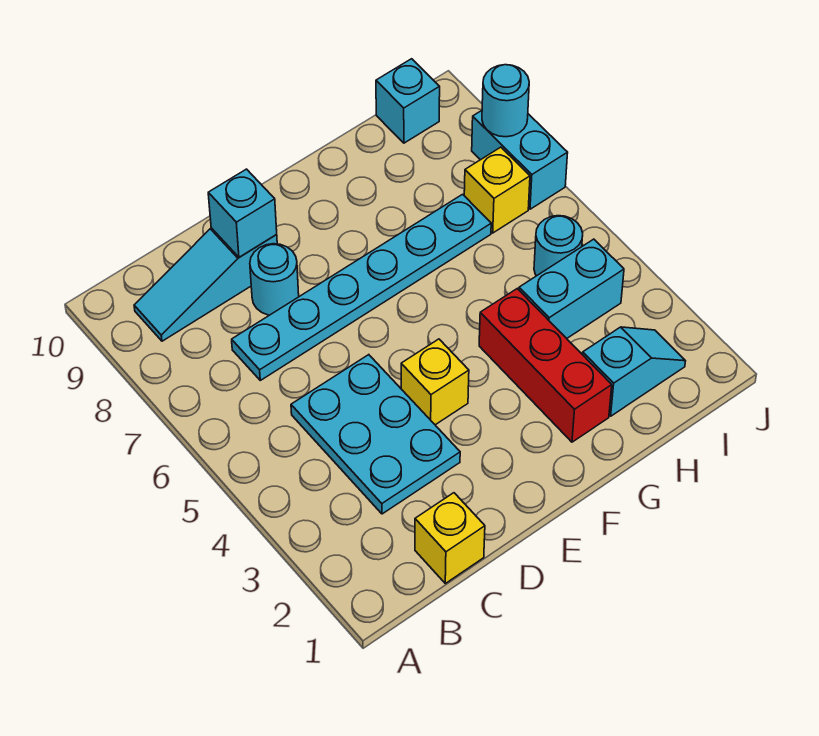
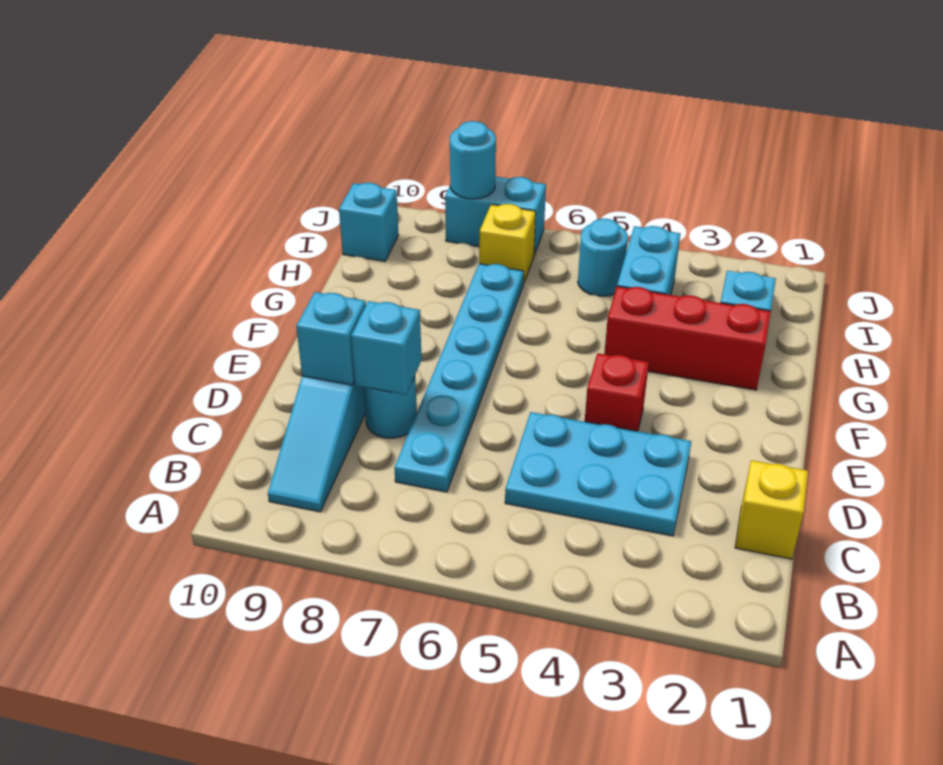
none -> cyan brick D8 level 2
yellow brick E4 level 1 -> red brick E4 level 1

